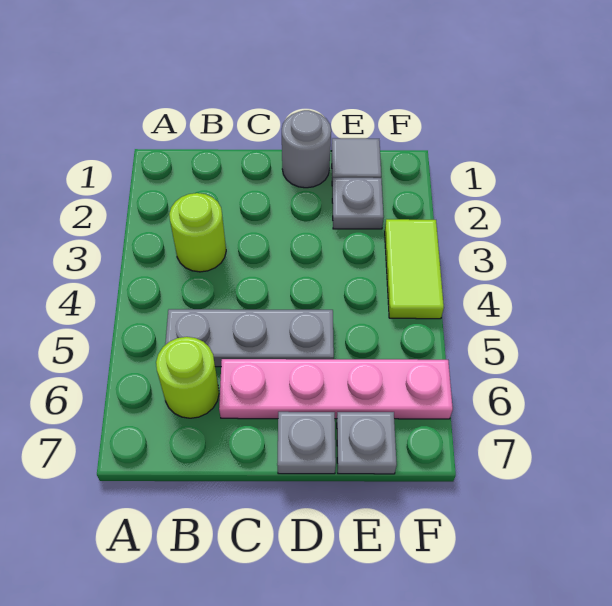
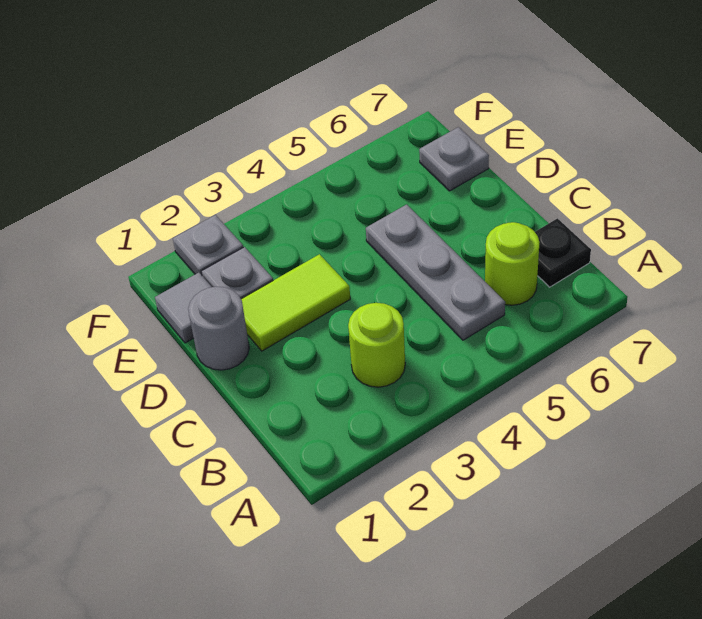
none -> black plate B7 level 1
pink plate C6:F6 level 1 -> none
grey plate D7 level 1 -> grey plate F2 level 1
lime tile F3:F4 level 1 -> lime tile D2:D3 level 1

